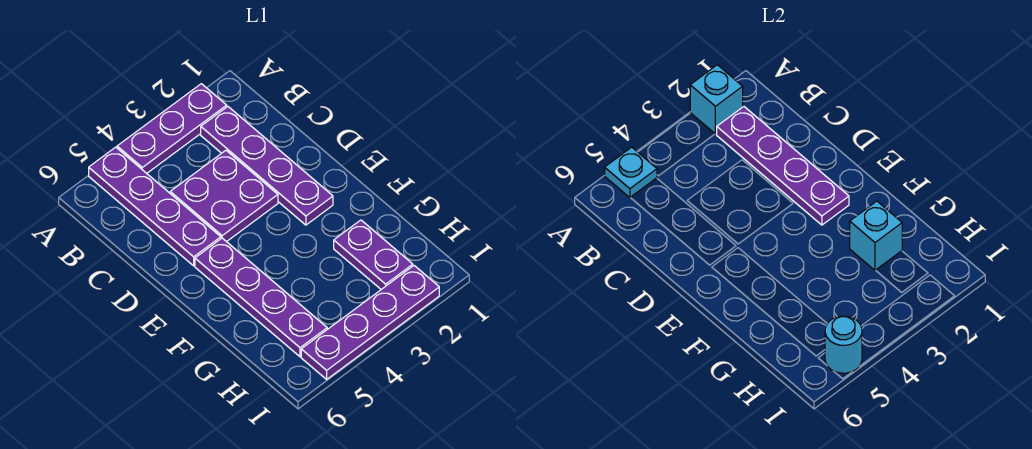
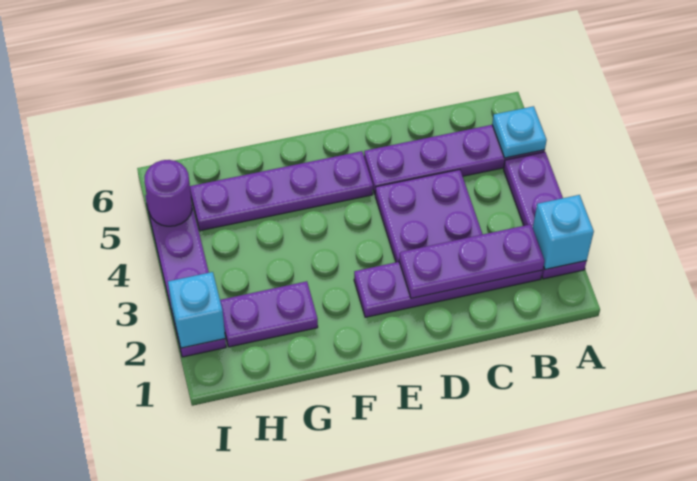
purple plate B2:E2 level 2 -> purple plate B2:D2 level 2
cyan brick G2 level 2 -> cyan brick I2 level 2
cyan round brick I5 level 2 -> purple round brick I5 level 2

